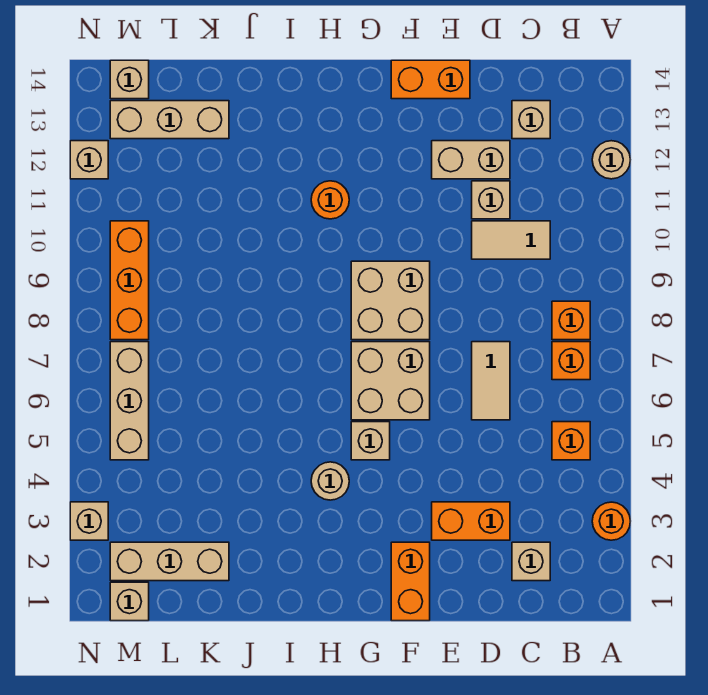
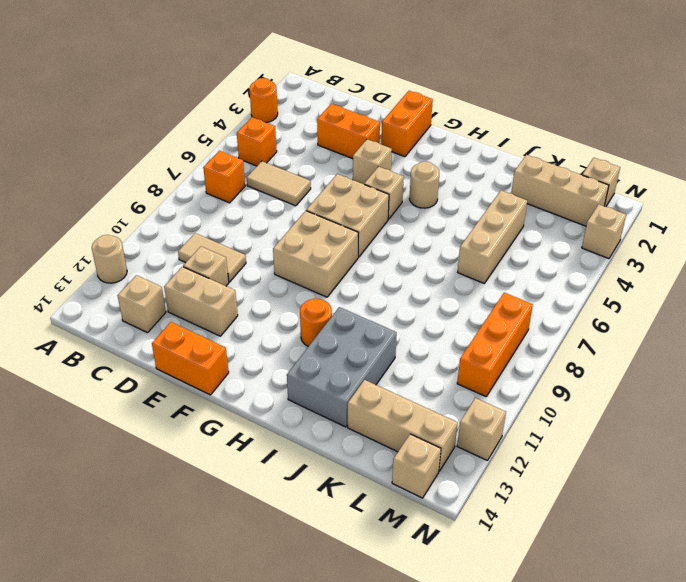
orange brick B8 level 1 -> none
tan brick C2 level 1 -> tan brick F4 level 1
tan tile D6:D7 level 1 -> tan tile C6:D6 level 1
none -> grey brick I11:J13 level 1
tan brick M5:M7 level 1 -> tan brick K4:K6 level 1

